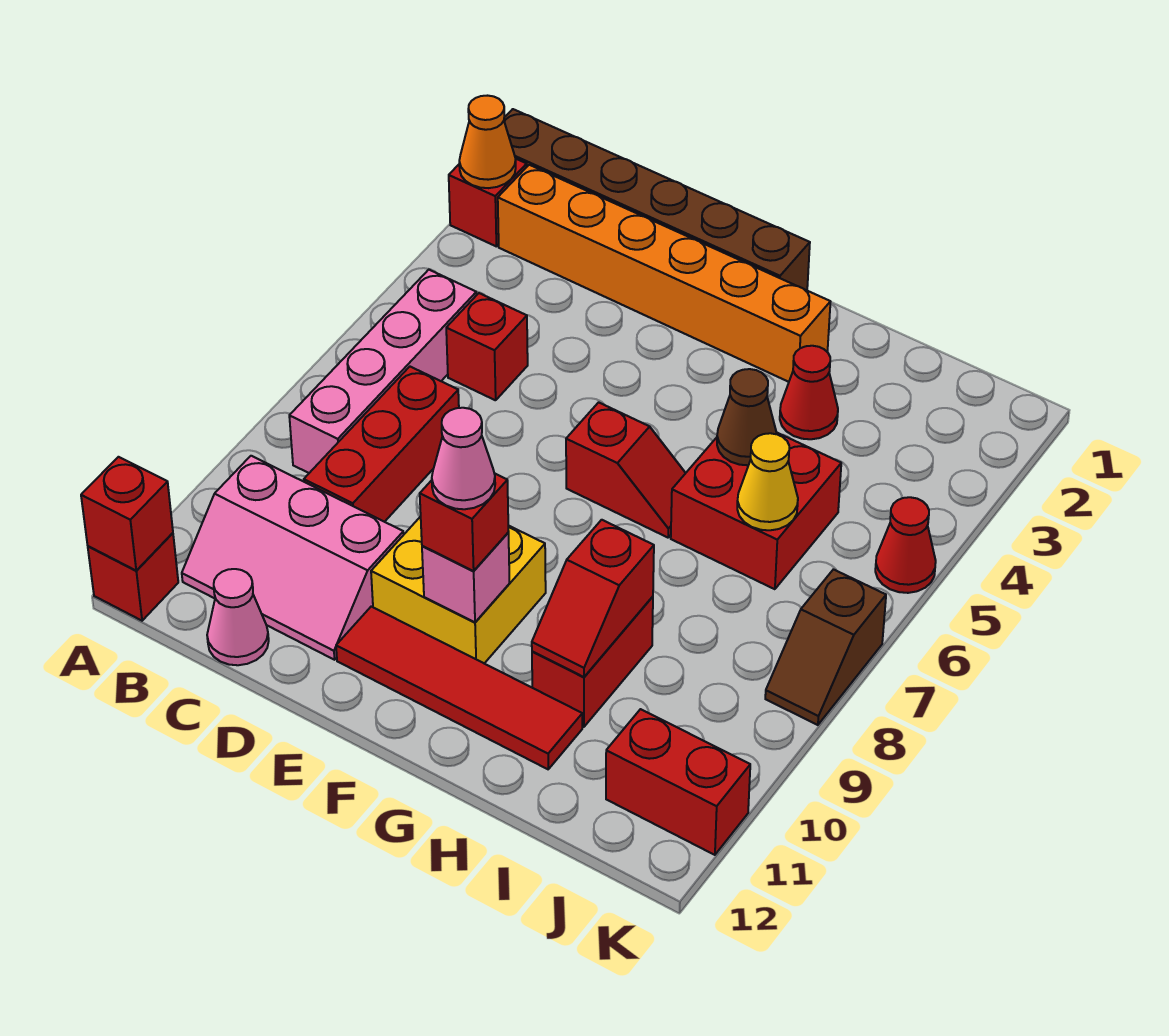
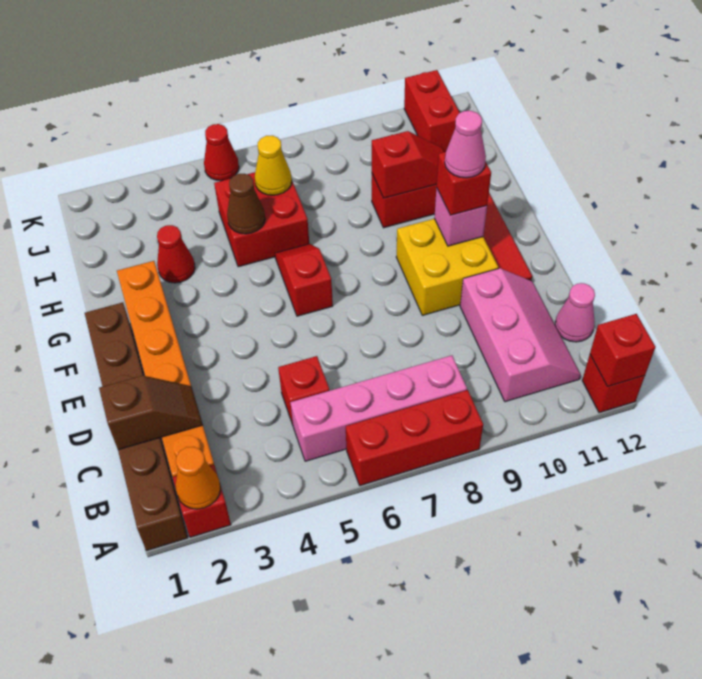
red brick C7:C9 level 1 -> red brick A6:A8 level 1
brown slope K7:K8 level 1 top 7 -> brown slope C1:C2 level 2 top 1

